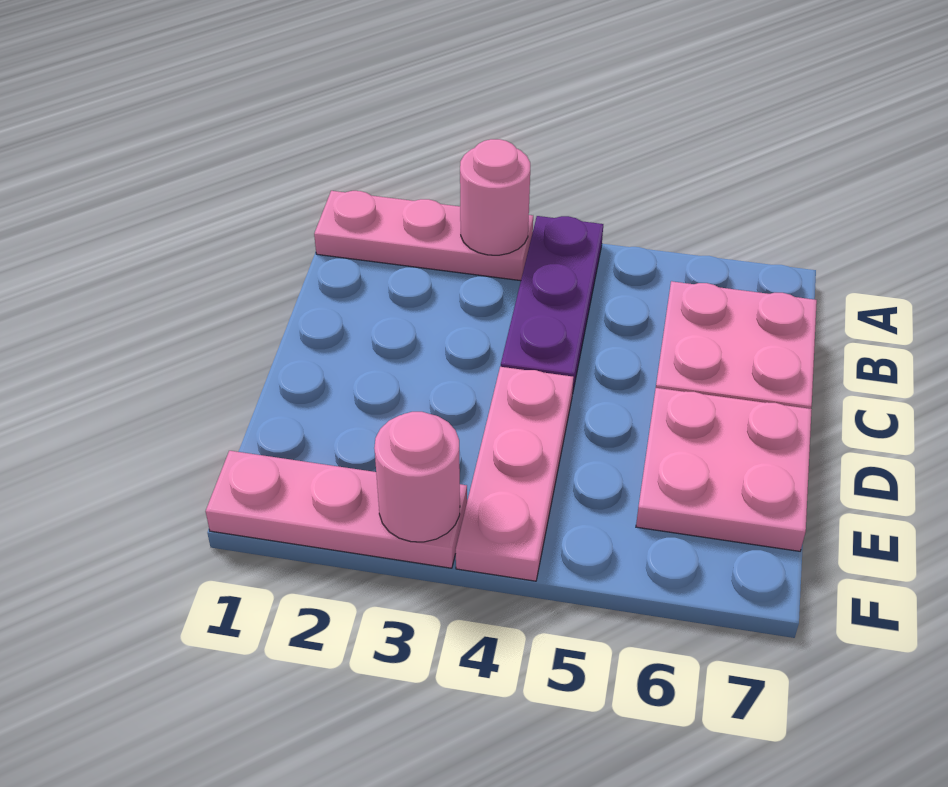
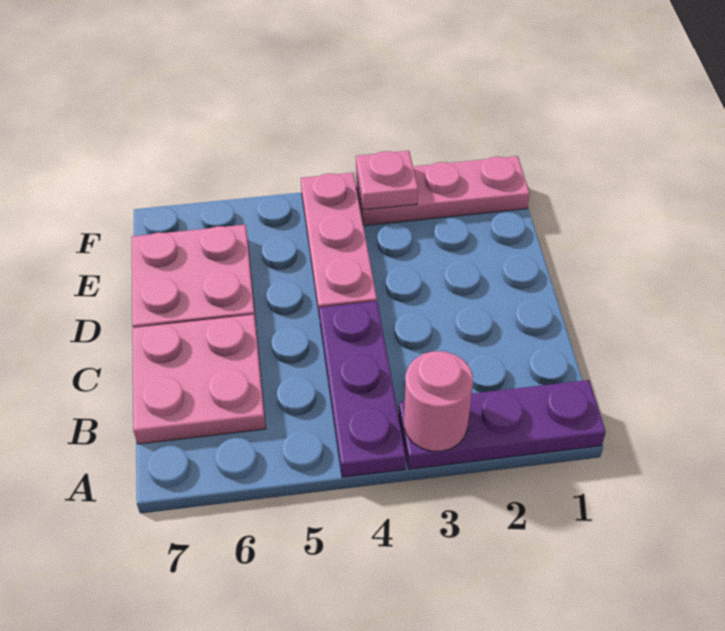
pink plate A1:A3 level 1 -> purple plate A1:A3 level 1
pink round brick F3 level 2 -> pink plate F3 level 2

